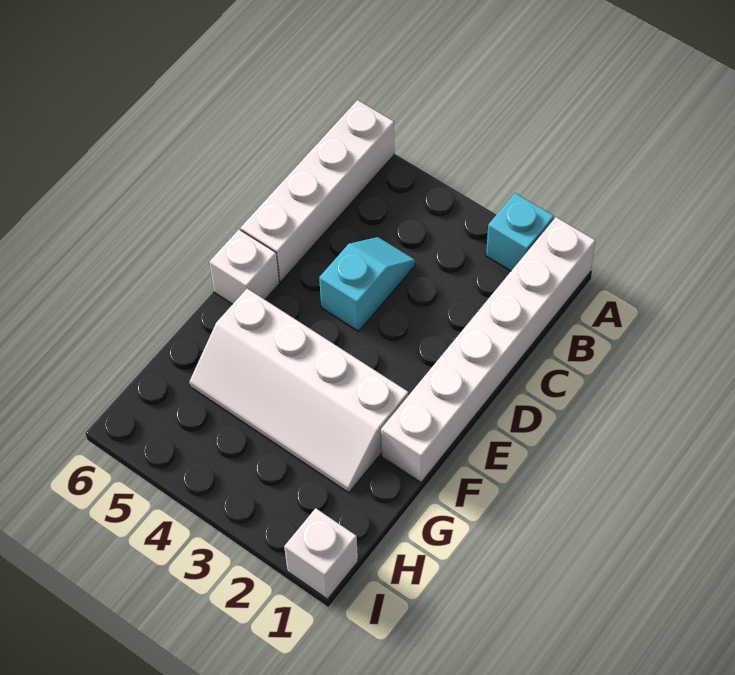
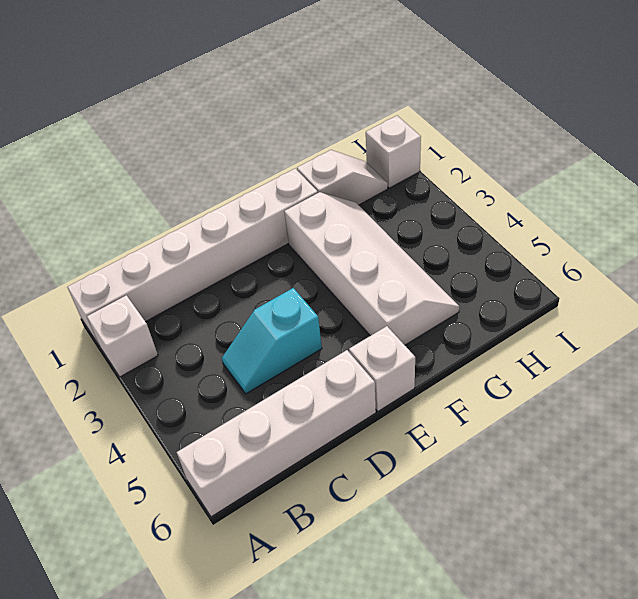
cyan brick A2 level 1 -> white brick A2 level 1
none -> white slope G1:H1 level 1 top G

